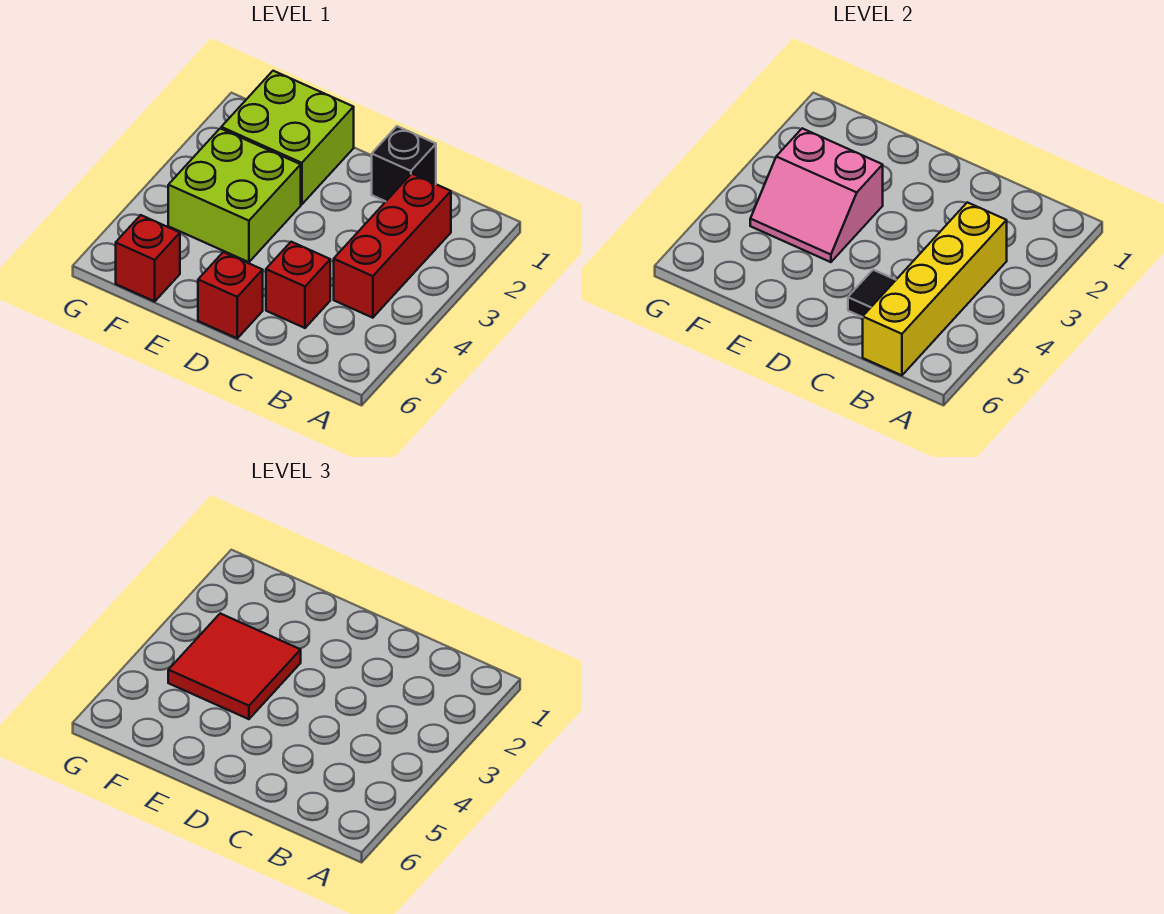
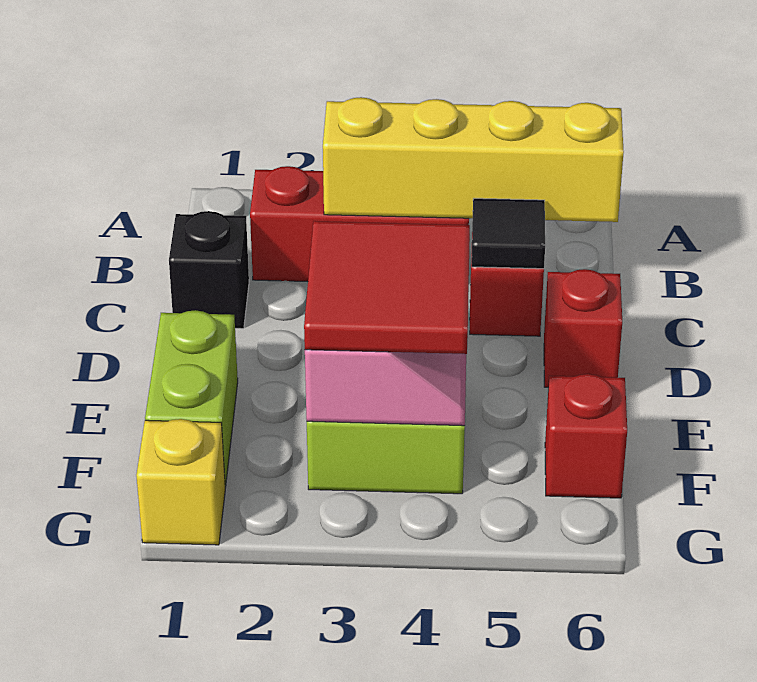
lime brick E1:F2 level 1 -> lime brick E1:F1 level 1
none -> yellow brick G1 level 1

